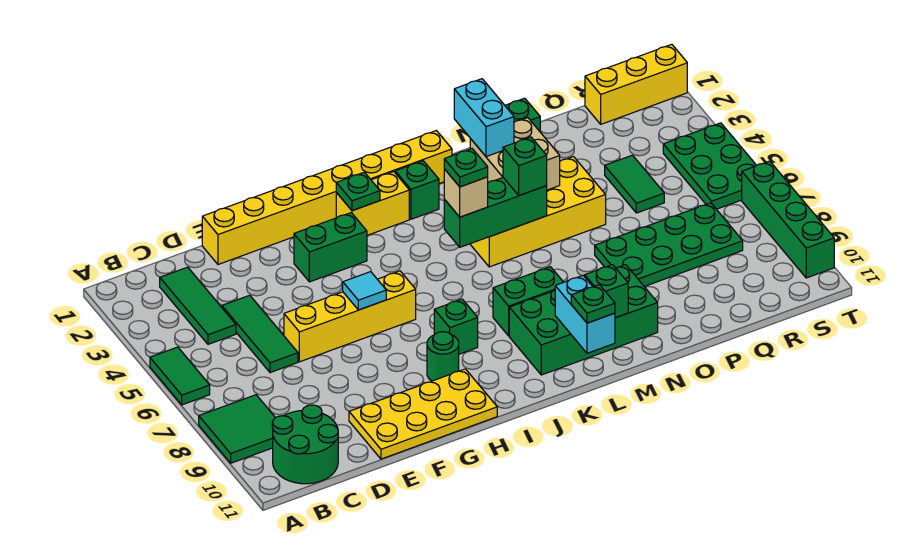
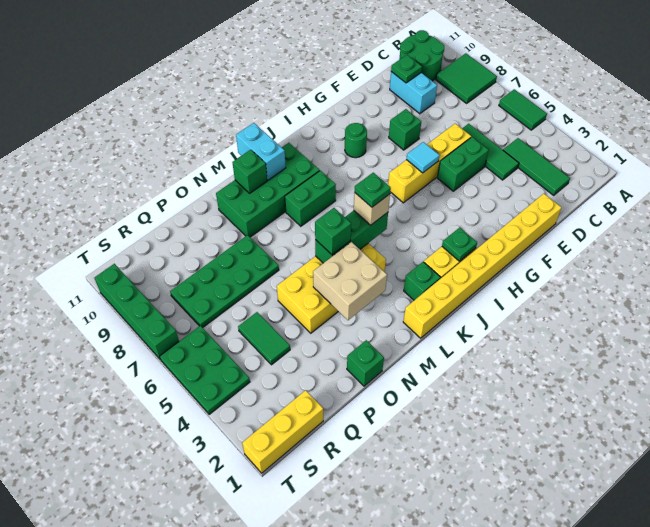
yellow plate E10:H11 level 1 -> none
green brick G3:H3 level 1 -> green brick E5:F5 level 1
green brick I8 level 1 -> green brick F8 level 1
green plate L11 level 3 -> green plate D10 level 2
cyan brick M2:M3 level 3 -> cyan brick D9:D10 level 1

